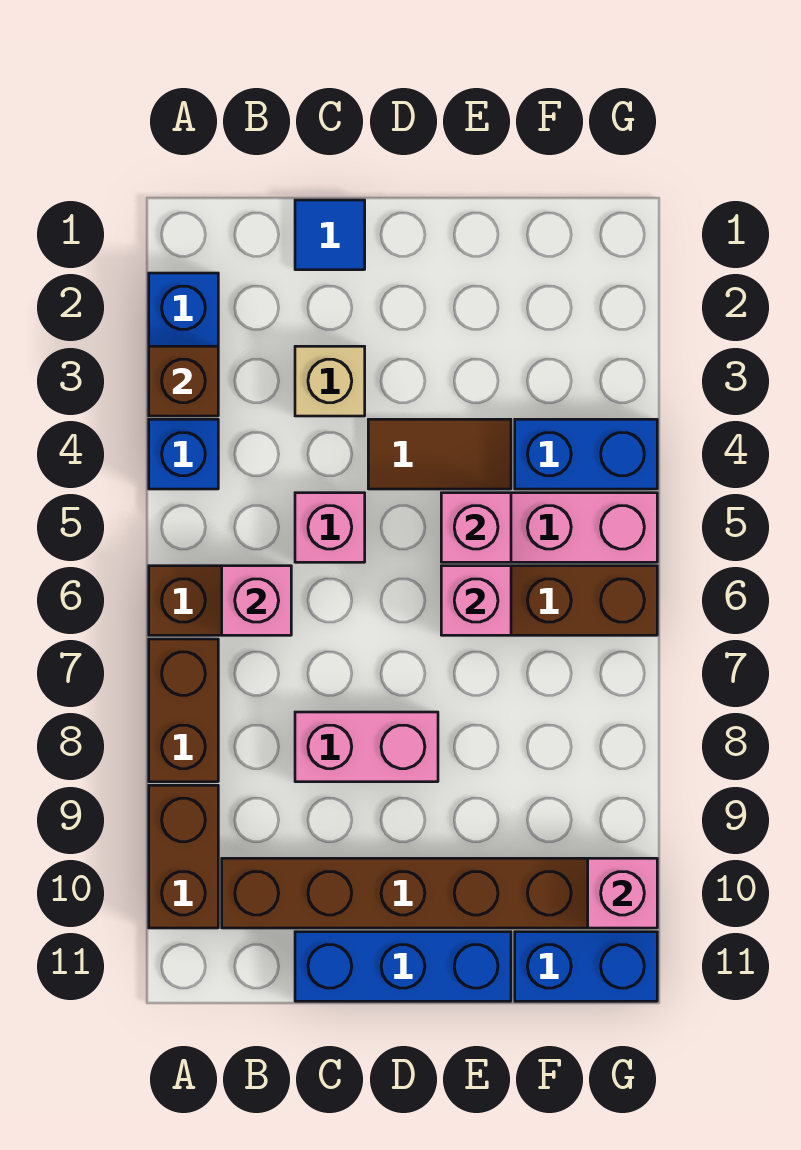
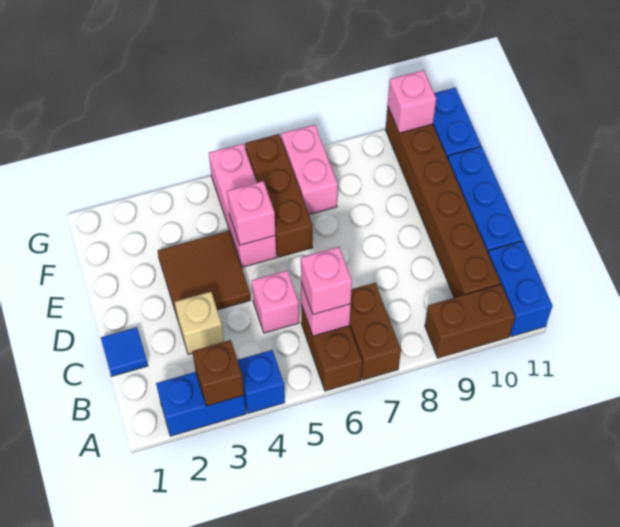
brown brick A7:A8 level 1 -> brown brick A7:B7 level 1
pink brick C8:D8 level 1 -> pink brick F7:G7 level 1
brown tile D4:E4 level 1 -> brown tile D3:E4 level 1
pink brick E6 level 2 -> pink brick B6 level 3
blue brick F4:G4 level 1 -> blue brick A11:B11 level 1

